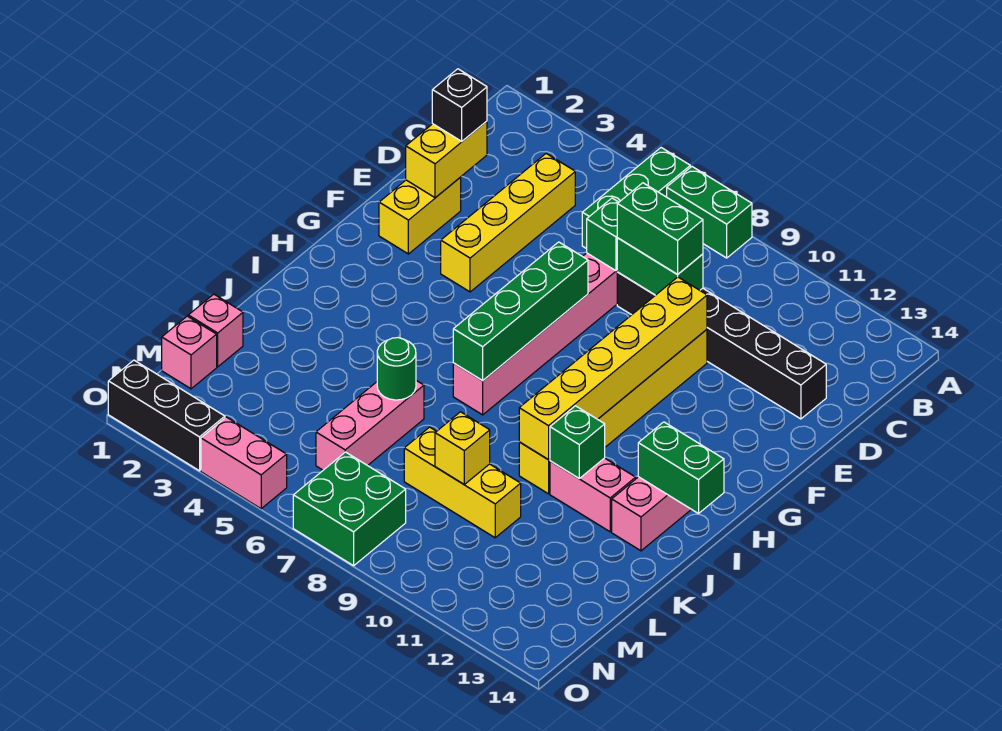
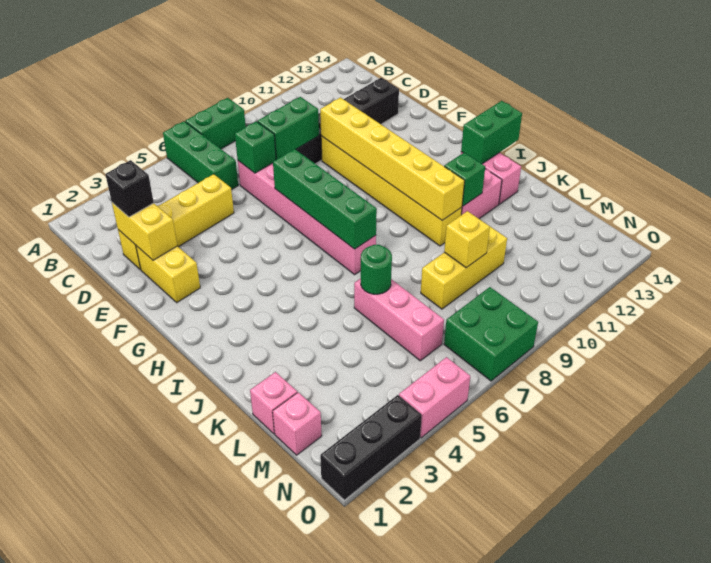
yellow brick C4:F4 level 1 -> yellow brick D2:D5 level 1
green brick D8:D9 level 3 -> none

